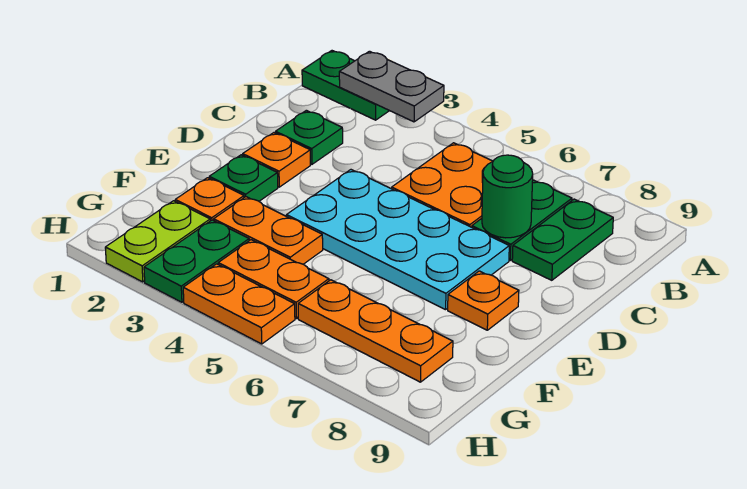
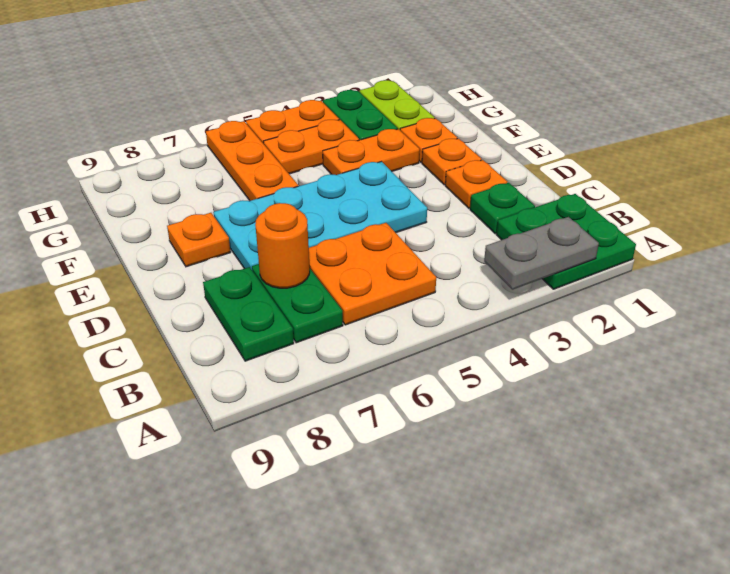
green plate A1:A2 level 1 -> green plate A1:B2 level 1
green round brick C7 level 2 -> orange round brick C7 level 2
green plate E2 level 1 -> orange plate E2 level 1
orange plate G6:G8 level 1 -> orange plate F6:H6 level 1

